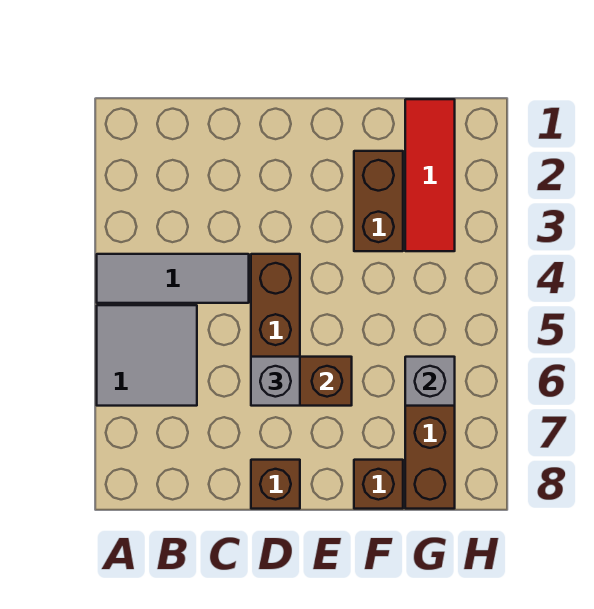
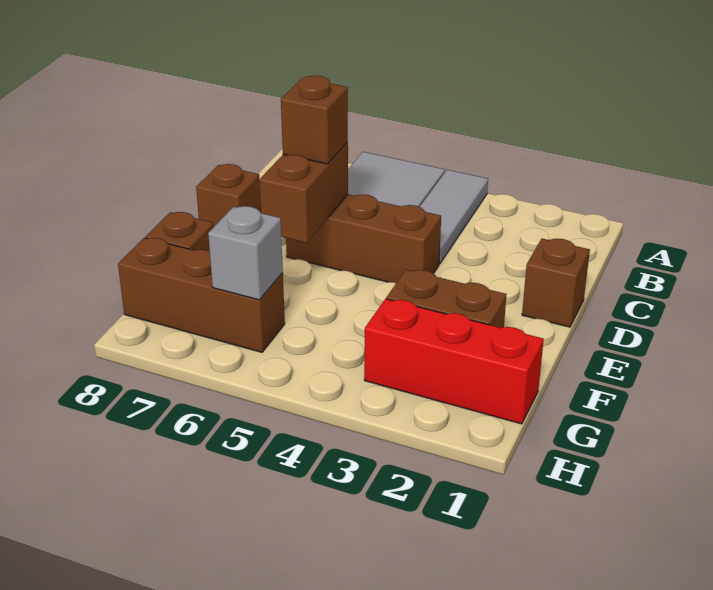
none -> brown brick D1 level 1
grey brick D6 level 3 -> brown brick D6 level 3
red tile G1:G3 level 1 -> red brick G1:G3 level 1

